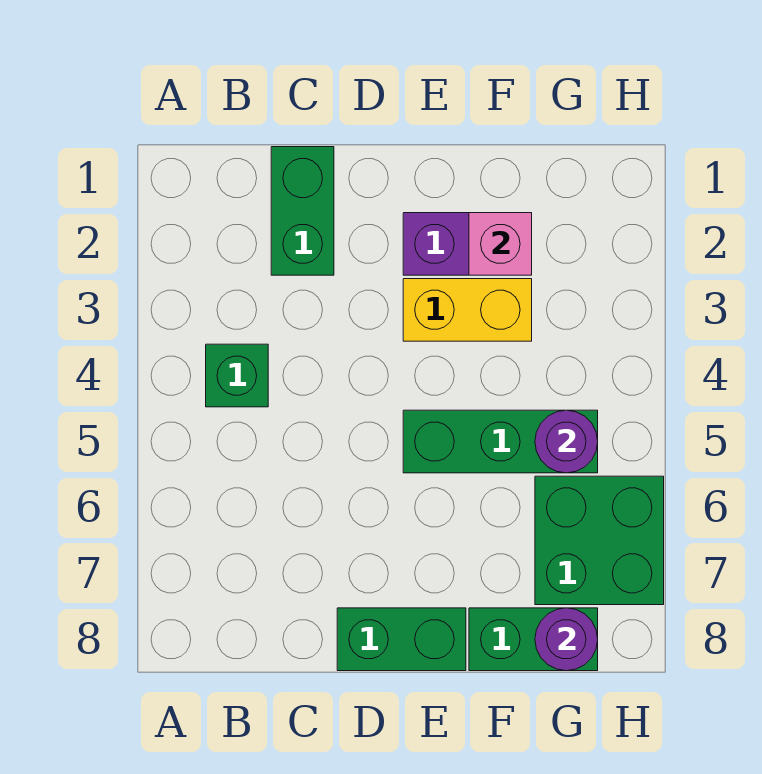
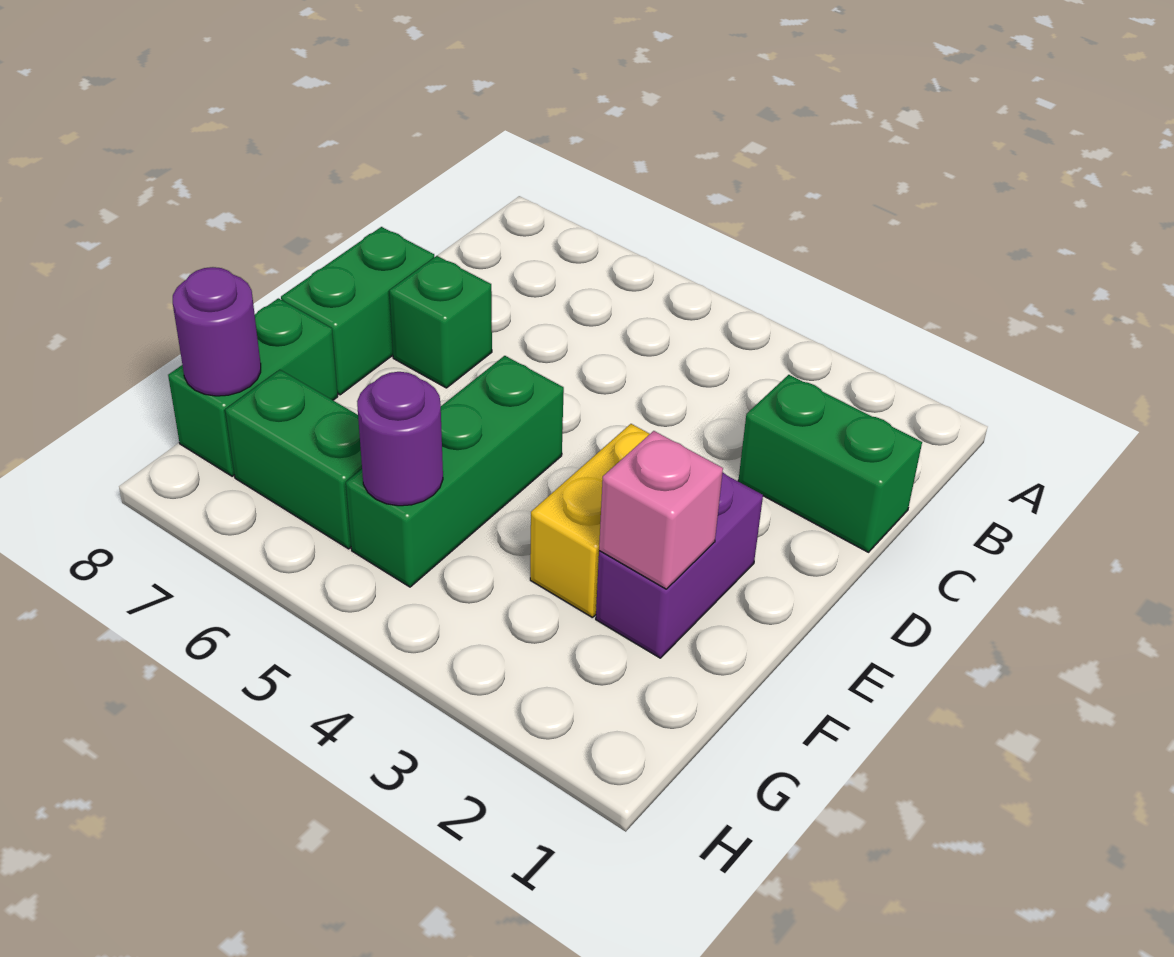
green brick B4 level 1 -> green brick D7 level 1
green brick G6:H7 level 1 -> green brick G6:G7 level 1

